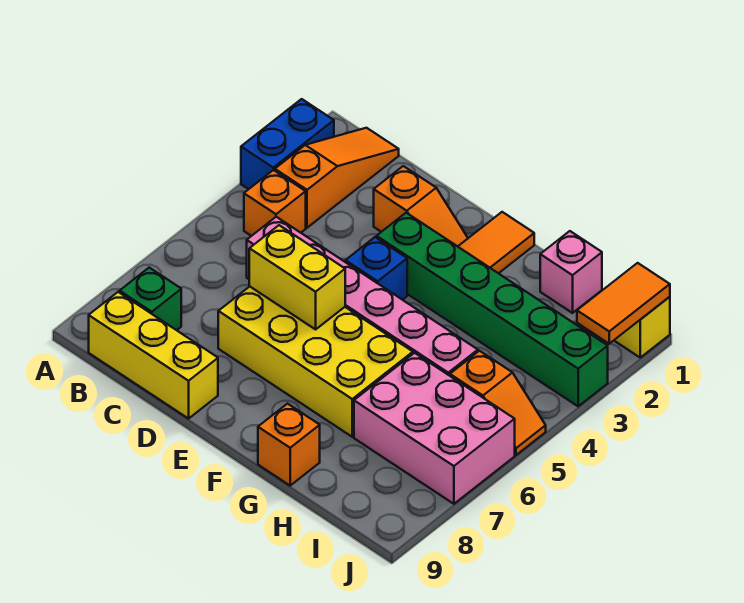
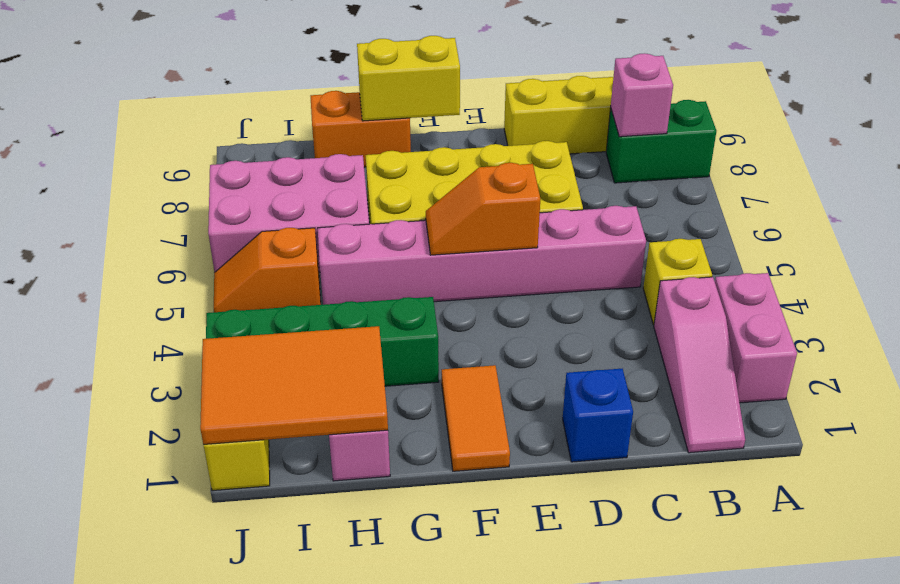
blue brick A2:A3 level 1 -> pink brick A2:A3 level 1
orange slope B1:B3 level 1 top 3 -> pink slope B1:B3 level 1 top 3
orange brick B4 level 1 -> yellow brick B4 level 1
green brick B8 level 1 -> green brick A8:B8 level 1
none -> pink brick B8 level 2
orange slope D2:E2 level 1 top D -> orange slope E5:F5 level 2 top E
yellow brick D6:E6 level 2 -> yellow brick F9:G9 level 2
green brick E3:J3 level 1 -> green brick G3:J3 level 1
blue brick E4 level 1 -> blue brick D1 level 1
orange brick G9 level 1 -> orange brick G9:H9 level 1
orange tile J1:J2 level 2 -> orange tile H1:J2 level 2

